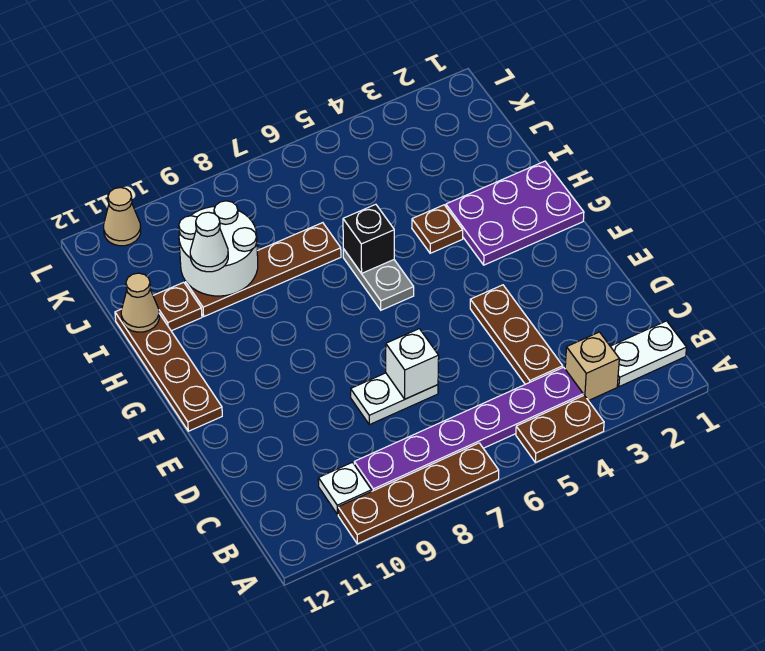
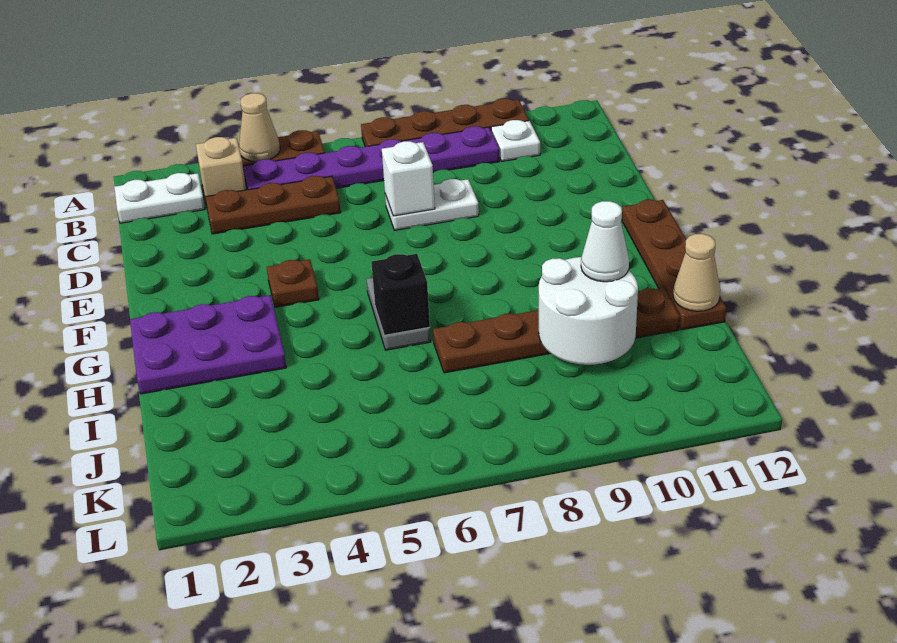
brown plate C4:E4 level 1 -> brown plate C3:C5 level 1
brown plate H4 level 1 -> brown plate F4 level 1
tan cone L11 level 1 -> tan cone A4 level 2

